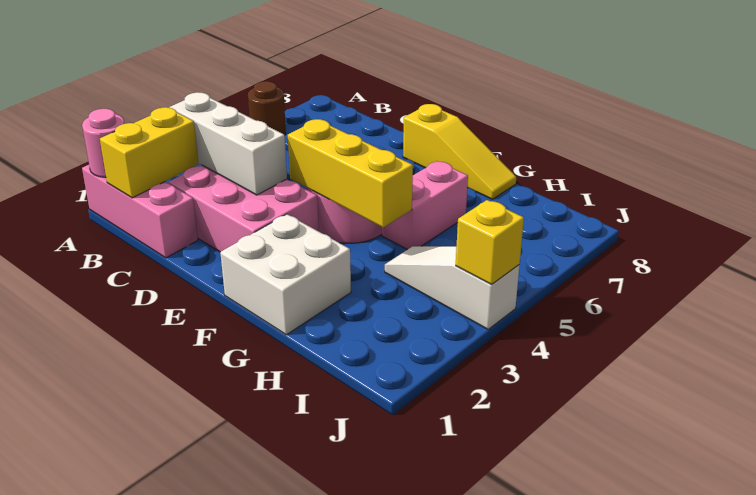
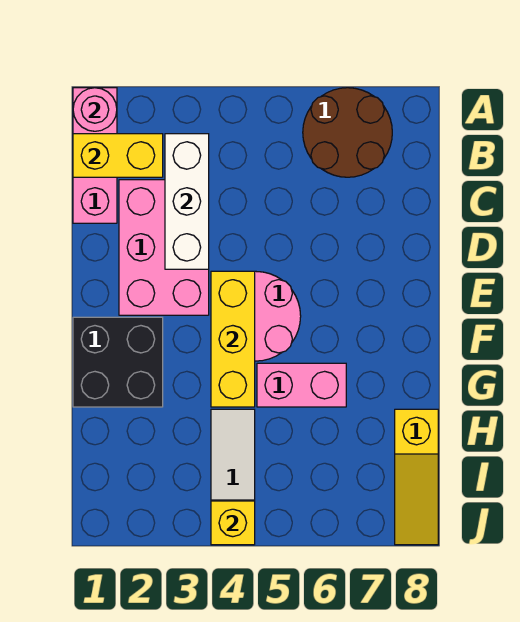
brown round brick A6 level 1 -> brown round brick A6:B7 level 1
yellow slope E8:G8 level 1 top E -> yellow slope H8:J8 level 1 top H
white brick F1:G2 level 1 -> black brick F1:G2 level 1

